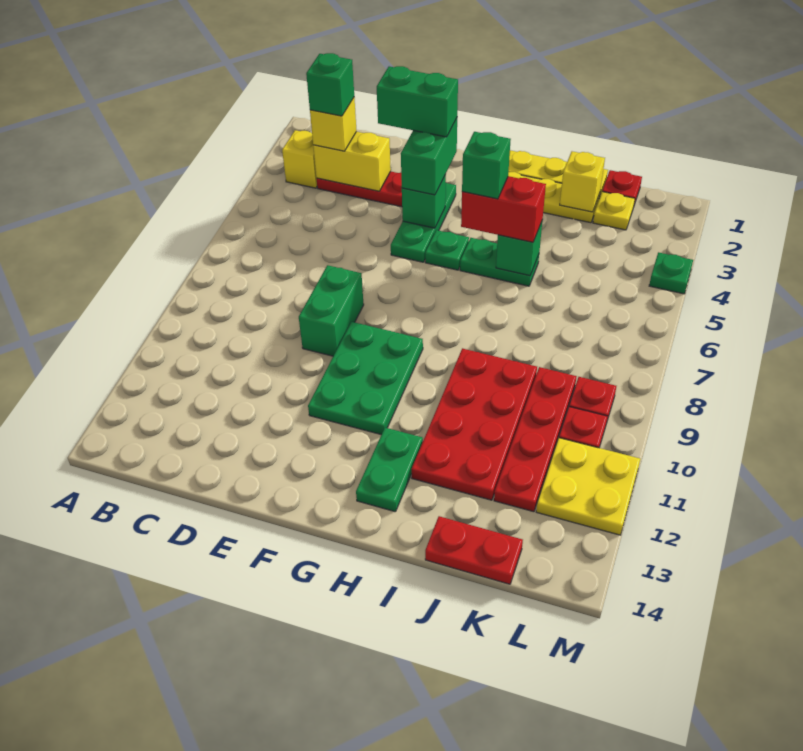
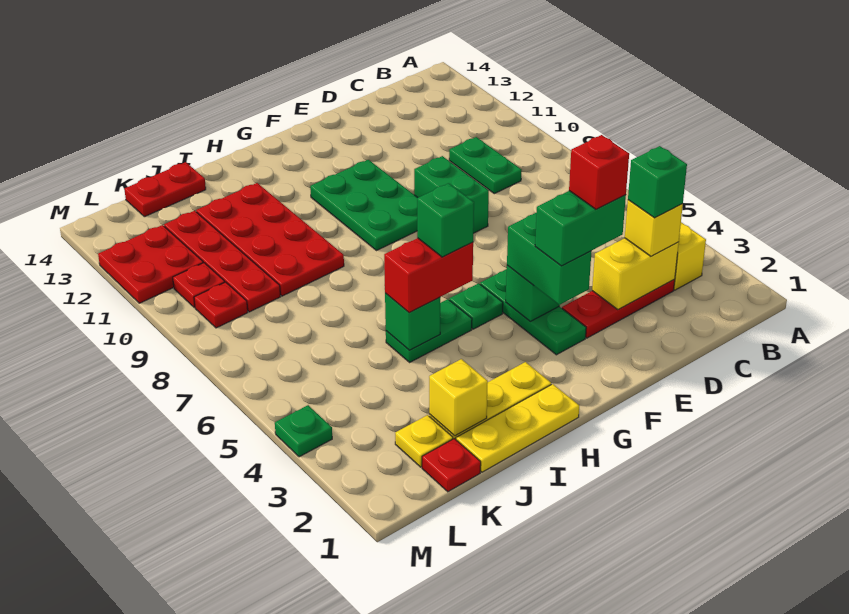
none -> red brick E3 level 5
green plate H12:H13 level 1 -> green plate C9:C10 level 1
yellow plate L11:M12 level 1 -> red plate L11:M12 level 1

